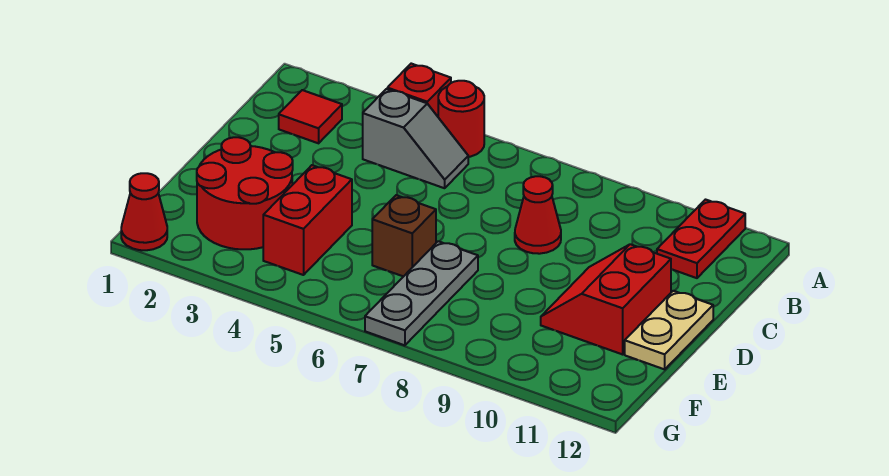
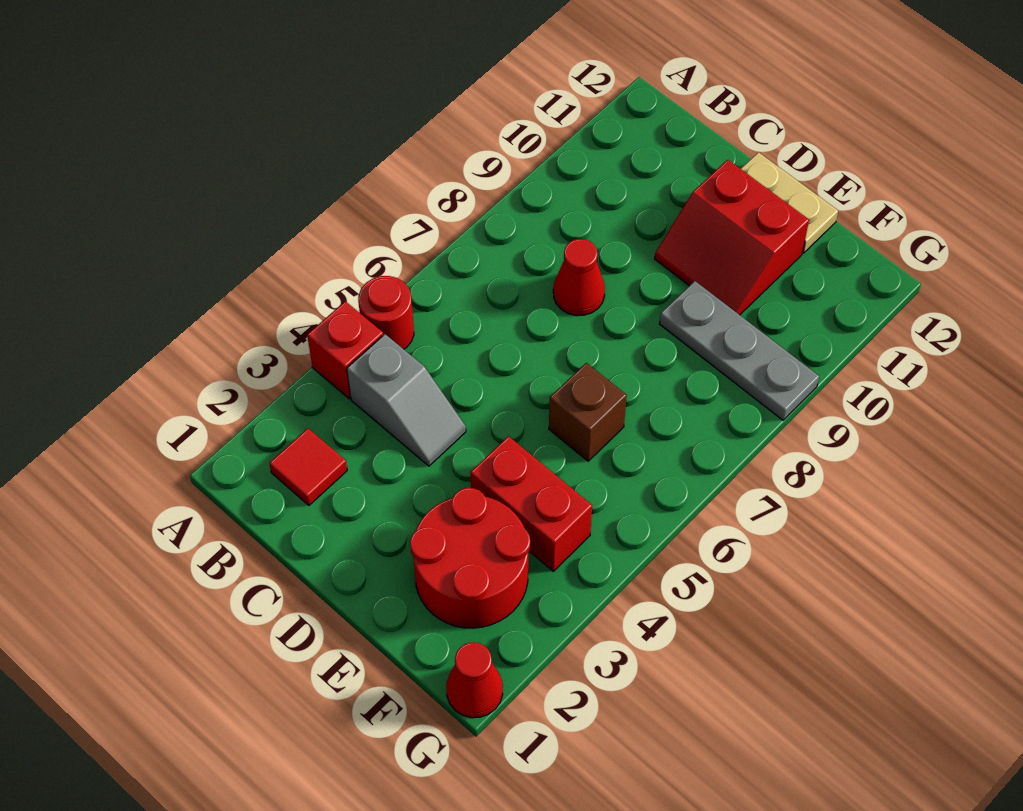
red plate A11:B11 level 1 -> none
grey slope B4:B5 level 1 top 4 -> grey slope B4:C4 level 1 top B
grey plate E7:G7 level 1 -> grey plate E9:G9 level 1

